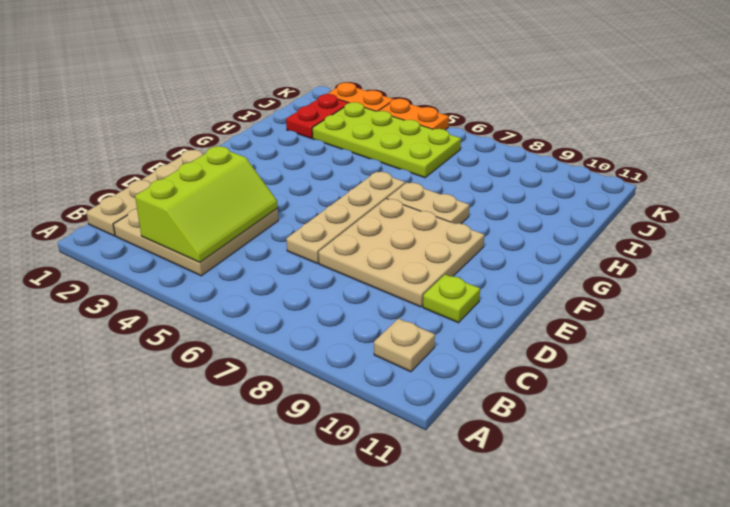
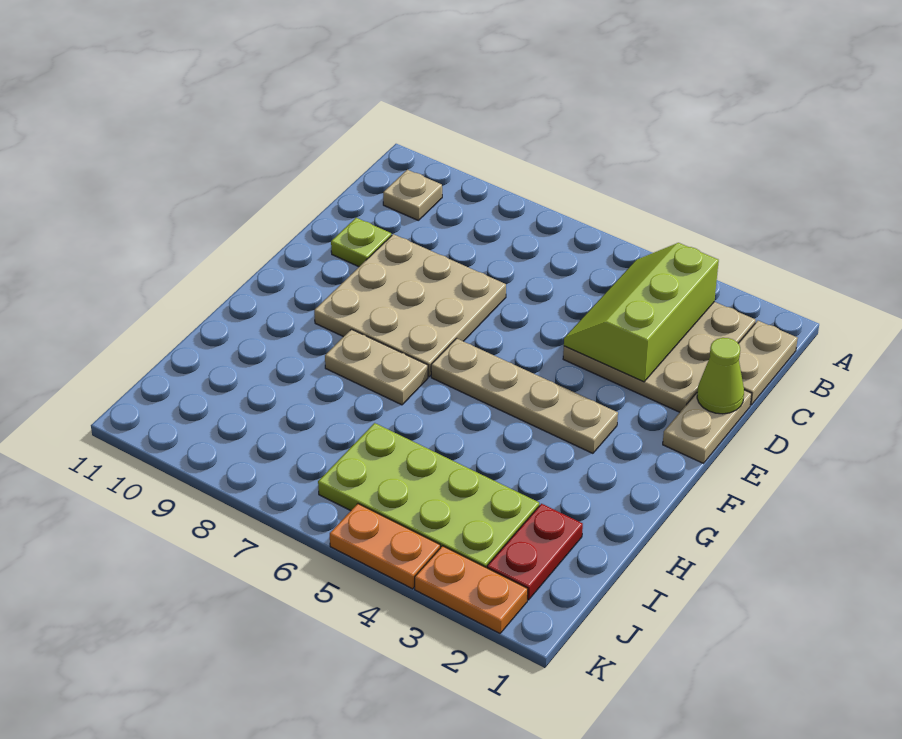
none -> lime cone D1 level 2
tan plate D6:G6 level 1 -> tan plate F3:F6 level 1

